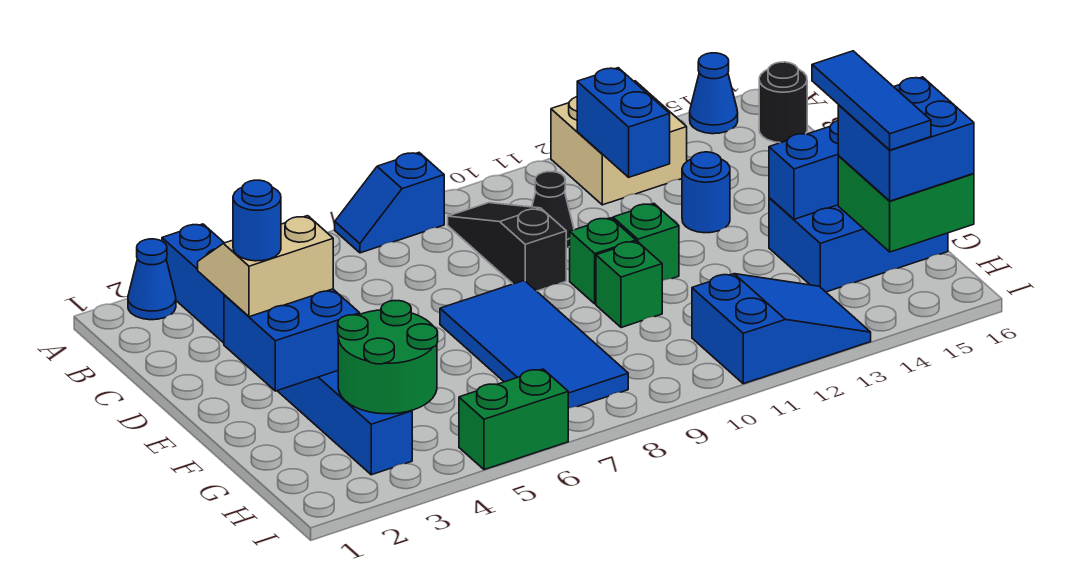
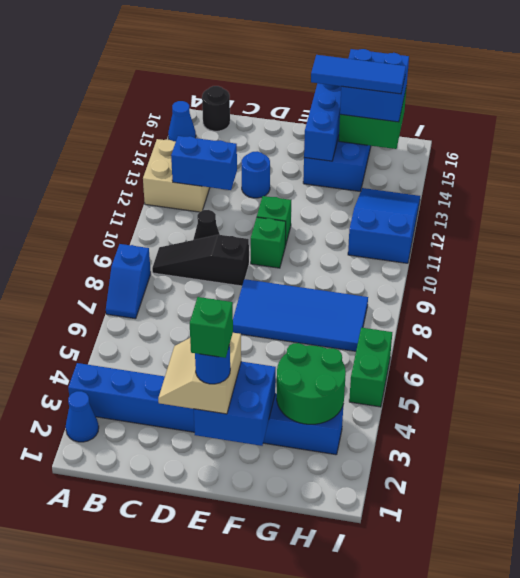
green brick F10 level 1 -> green brick E2 level 5

